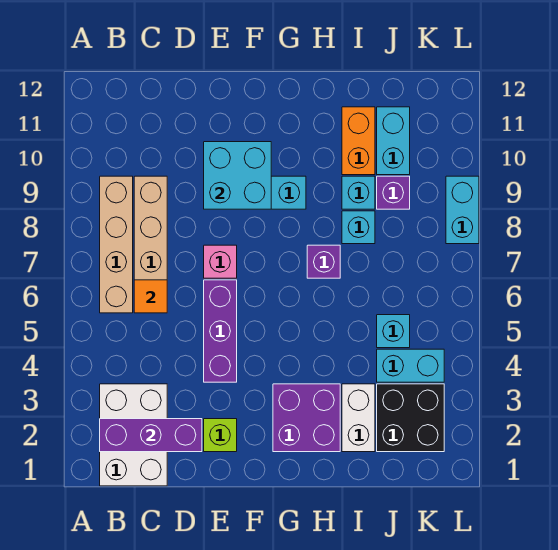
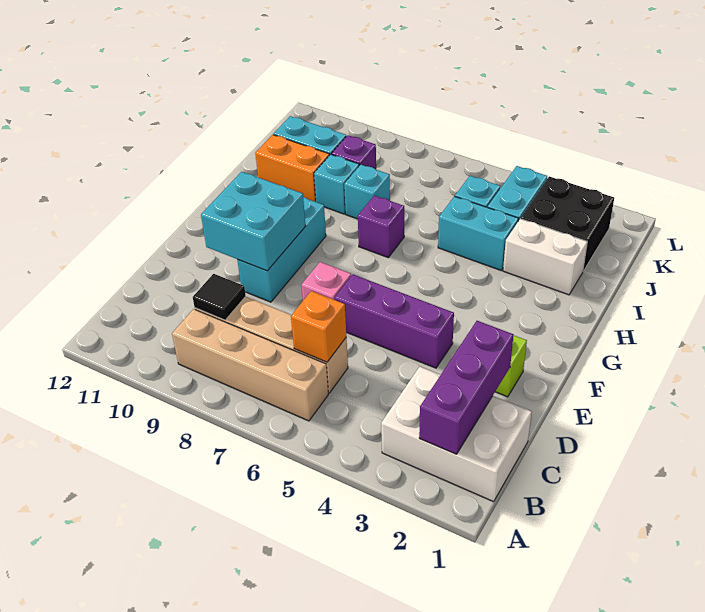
orange tile C6 level 2 -> orange brick C6 level 2
none -> black tile C9 level 2
purple brick G2:H3 level 1 -> none
cyan brick L8:L9 level 1 -> cyan brick I4:I5 level 1

